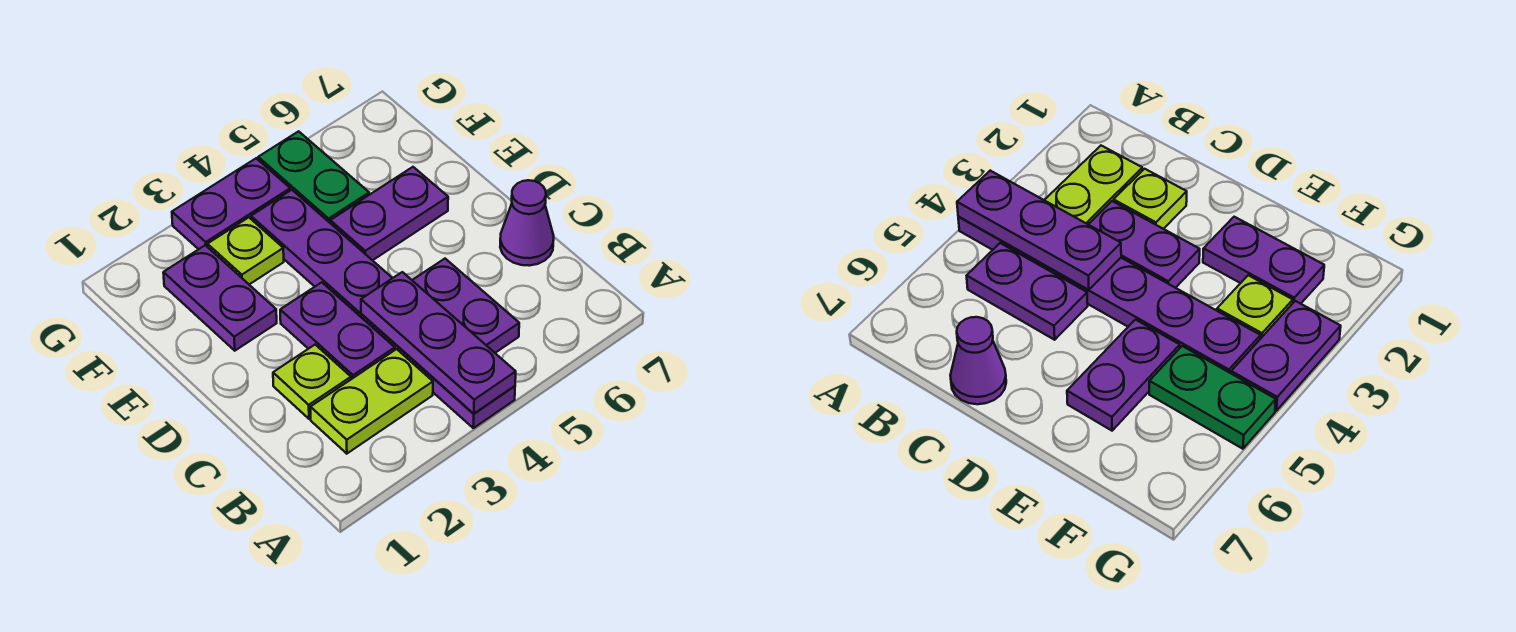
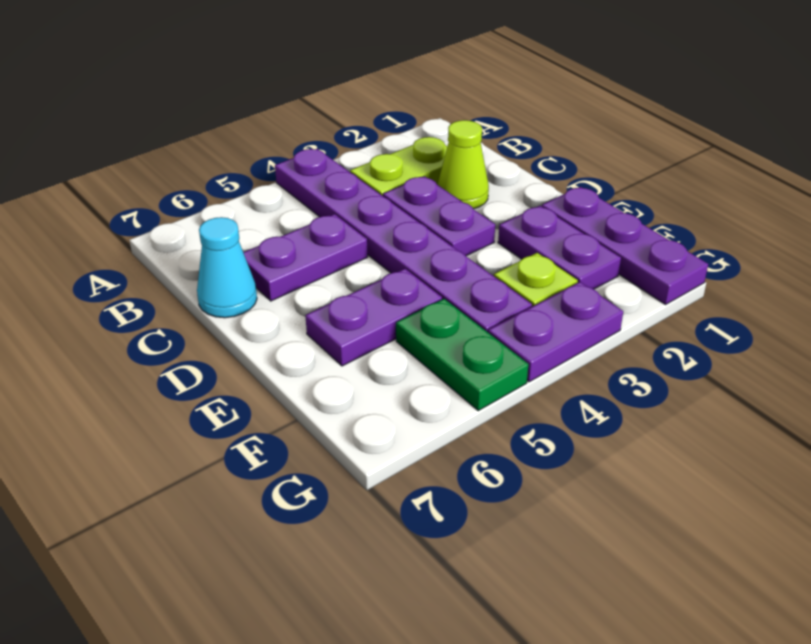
purple plate A4:C4 level 2 -> purple plate E1:G1 level 1
purple plate B5:C5 level 1 -> purple plate C5:C6 level 1
lime plate C2 level 1 -> lime cone C2 level 1
purple cone C7 level 1 -> cyan cone C7 level 1

